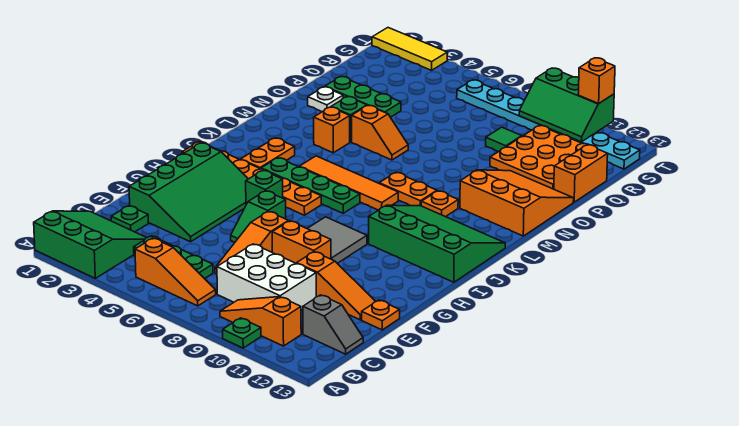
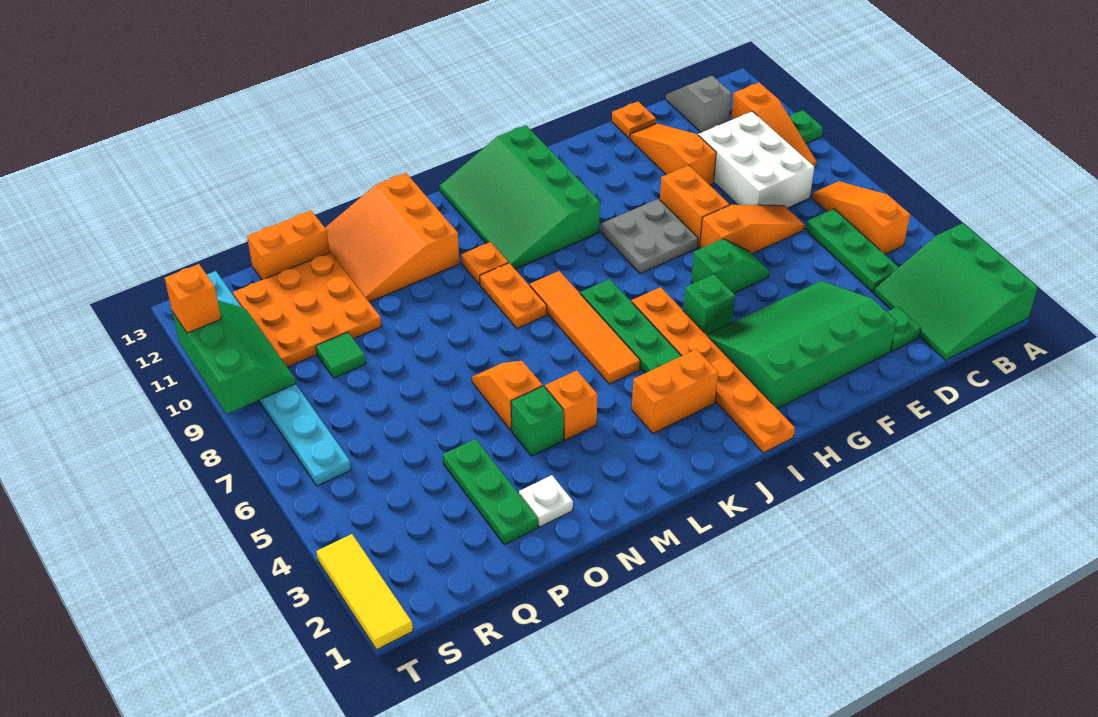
grey tile G8:H9 level 1 -> grey plate G8:H9 level 1
orange plate J3:K3 level 1 -> orange brick J3:K3 level 1

